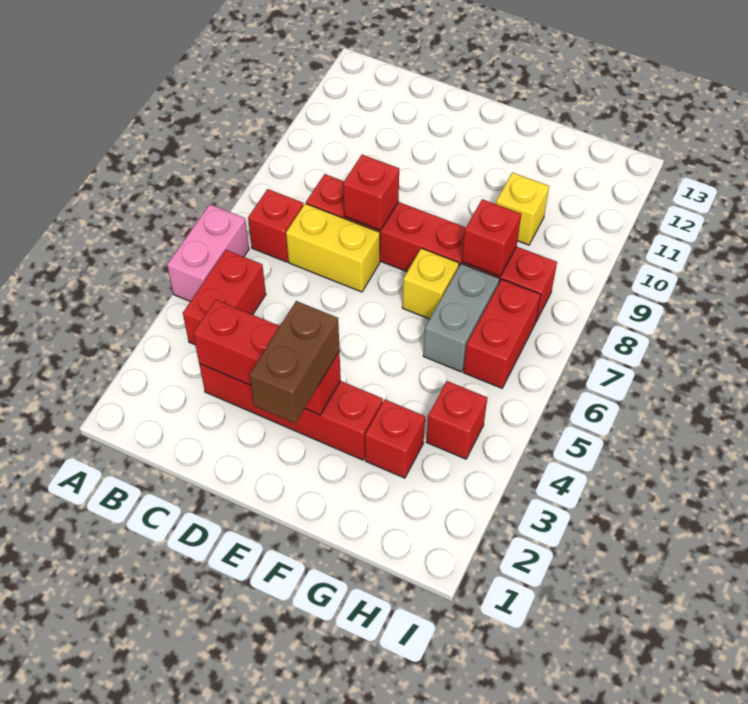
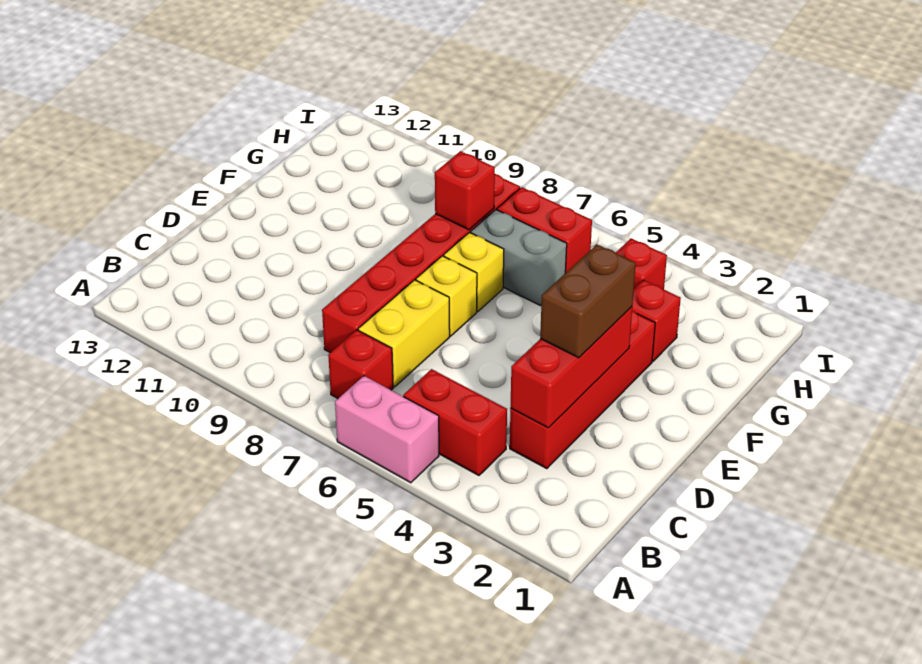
red brick D8 level 2 -> none
brown brick E2:E3 level 3 -> brown brick D3:E3 level 3
yellow brick G10 level 1 -> yellow brick E7 level 1

